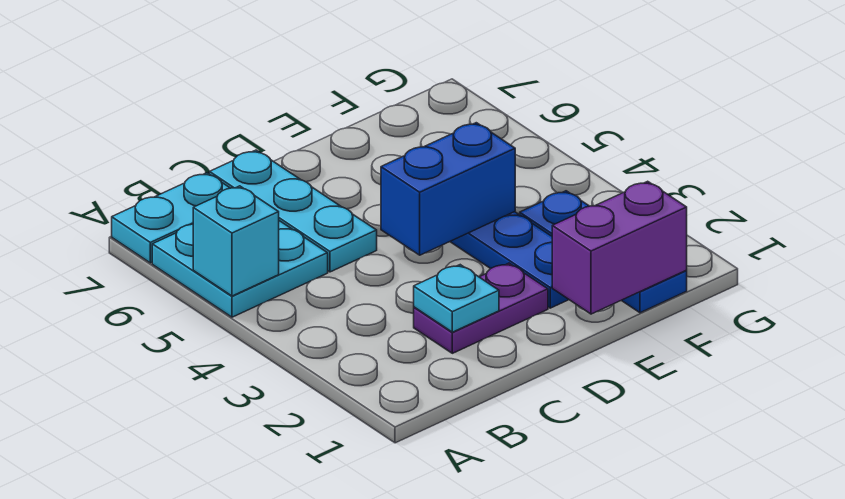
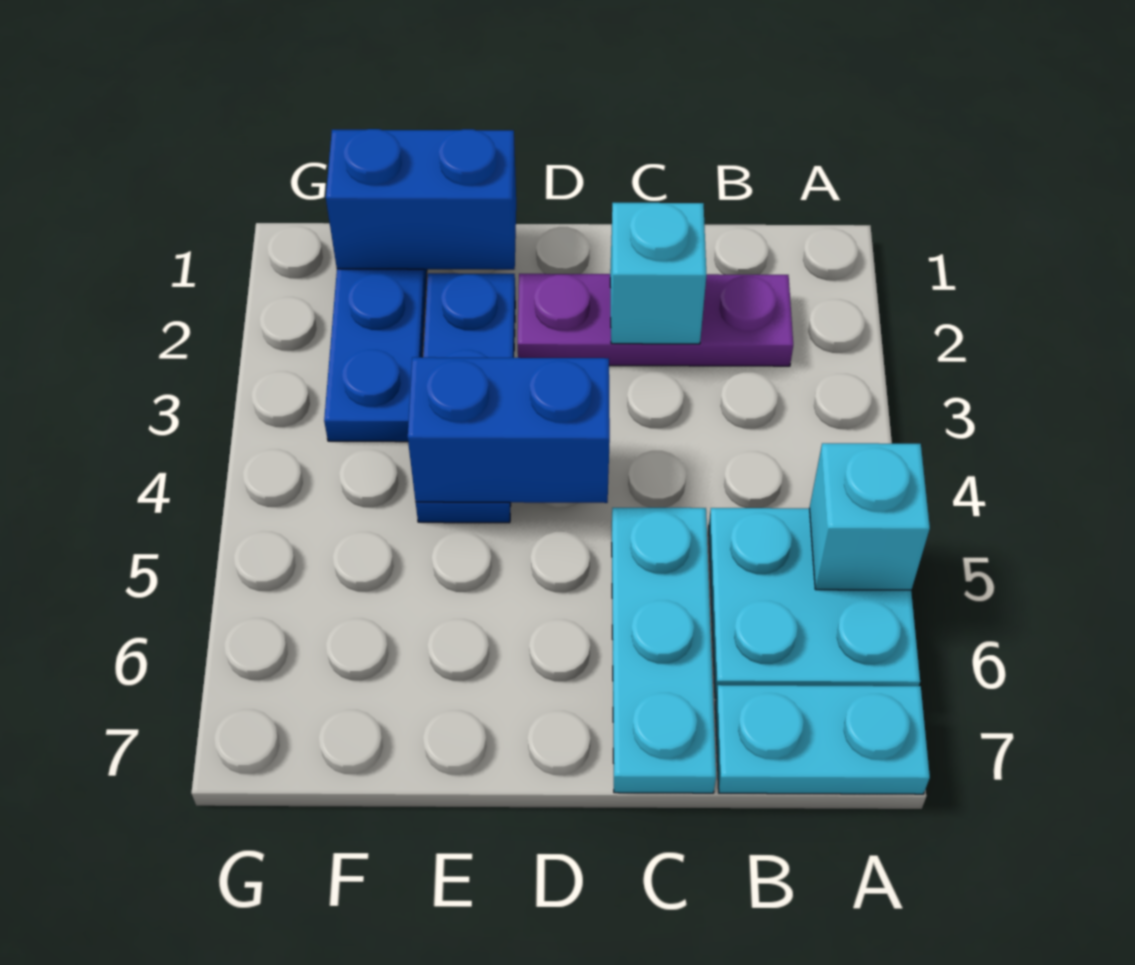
purple plate C2:D2 level 1 -> purple plate B2:D2 level 1
cyan plate C2 level 2 -> cyan brick C2 level 2
purple brick E1:F1 level 2 -> blue brick E1:F1 level 2

